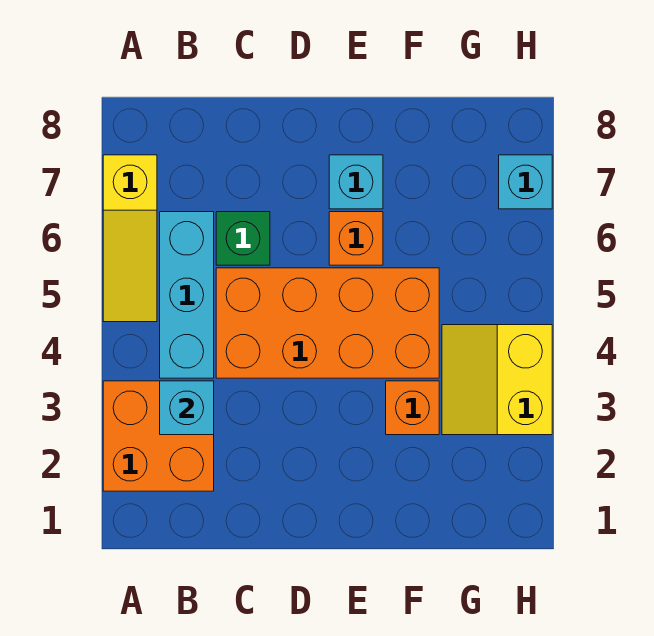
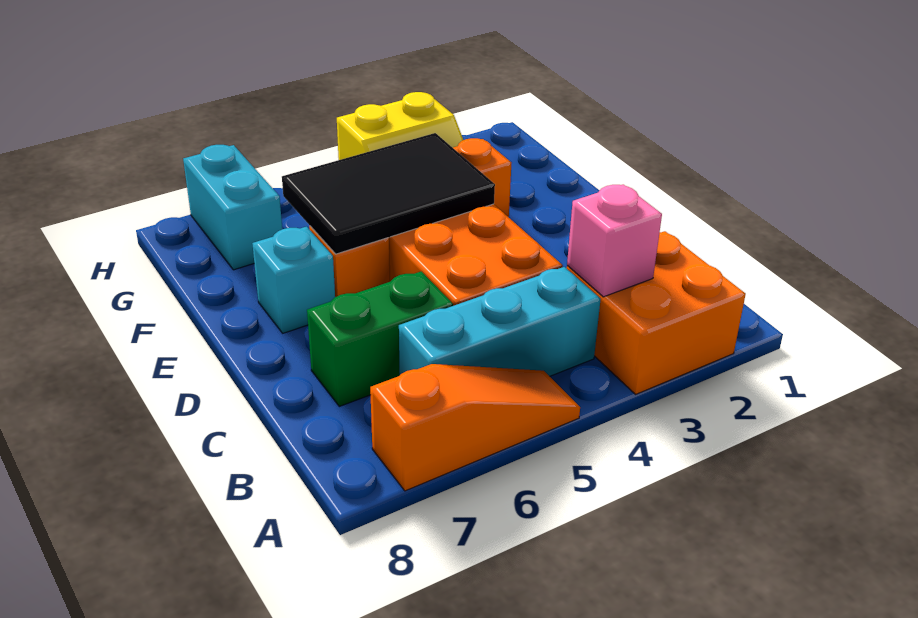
yellow slope A5:A7 level 1 top 7 -> orange slope A5:A7 level 1 top 7
cyan brick B3 level 2 -> pink brick B3 level 2
green brick C6 level 1 -> green brick C6:C7 level 1
none -> black tile E4:F6 level 2
cyan brick H7 level 1 -> cyan brick G7:H7 level 1

